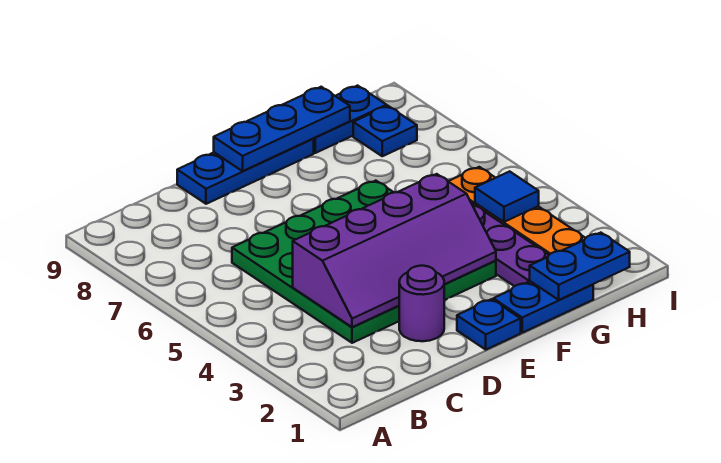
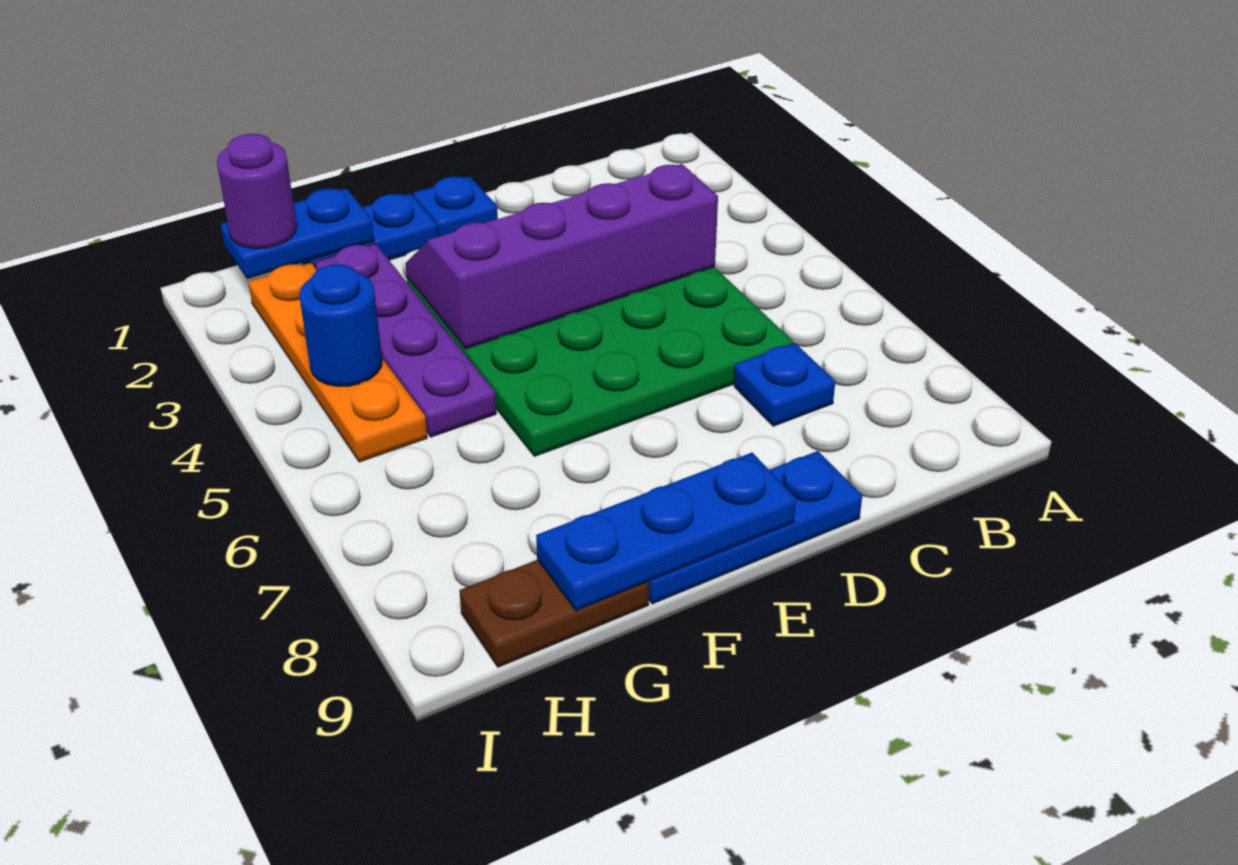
purple round brick D2 level 1 -> purple round brick H1 level 3
blue plate G9:H9 level 1 -> brown plate G9:H9 level 1
blue tile H4 level 2 -> blue round brick H4 level 2
blue plate H8 level 1 -> blue plate C7 level 1

